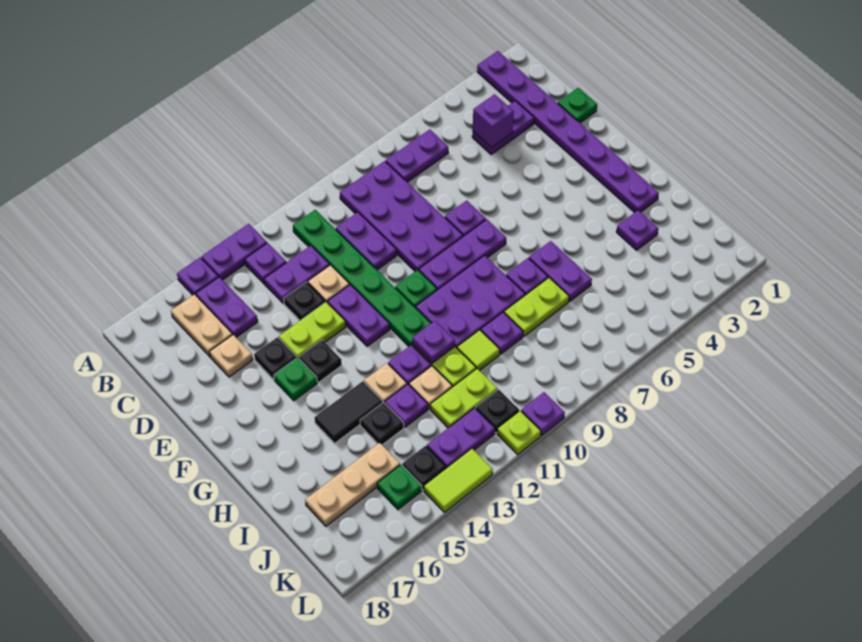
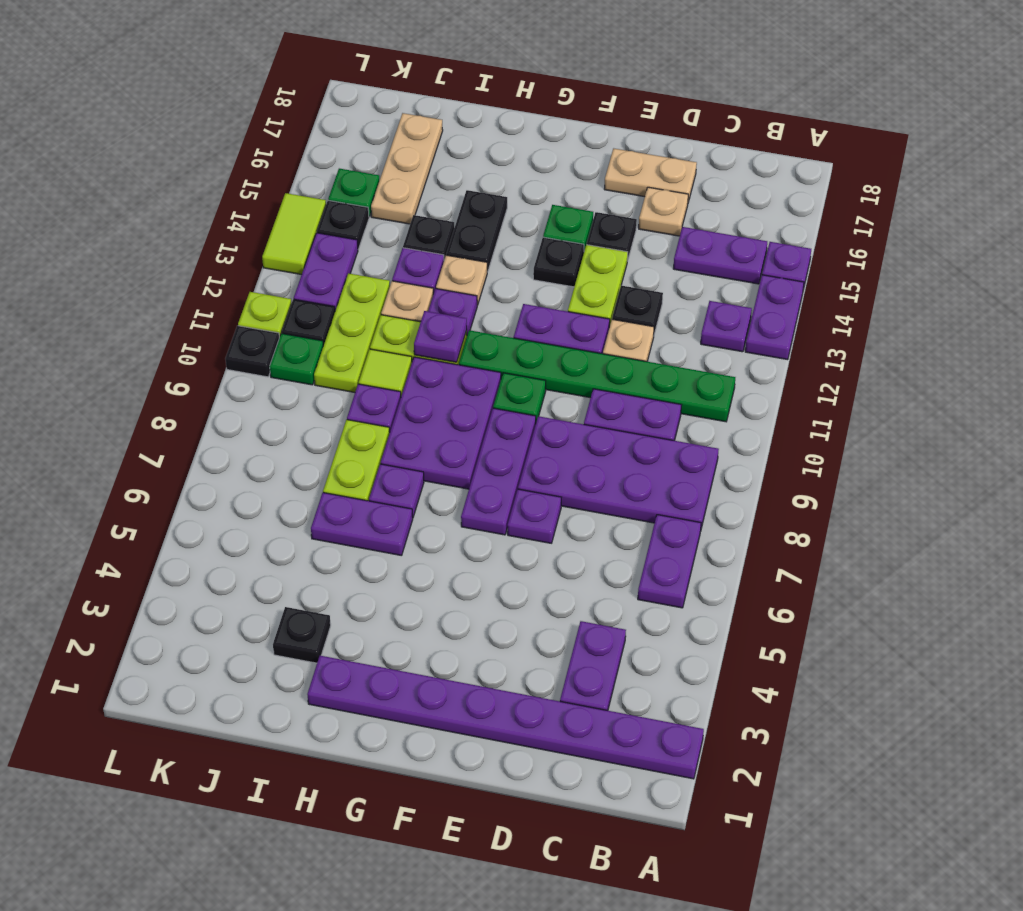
tan plate B16:C16 level 1 -> tan plate D17:E17 level 1
purple brick C4 level 2 -> none
purple plate C12:C13 level 1 -> none
green plate D1 level 1 -> green plate K10 level 1
black tile H14:H15 level 1 -> black plate H14:H15 level 1
purple plate I3 level 1 -> black plate I3 level 1
lime plate J11:J12 level 1 -> lime plate J10:J12 level 1
purple plate L10 level 1 -> black plate L10 level 1

